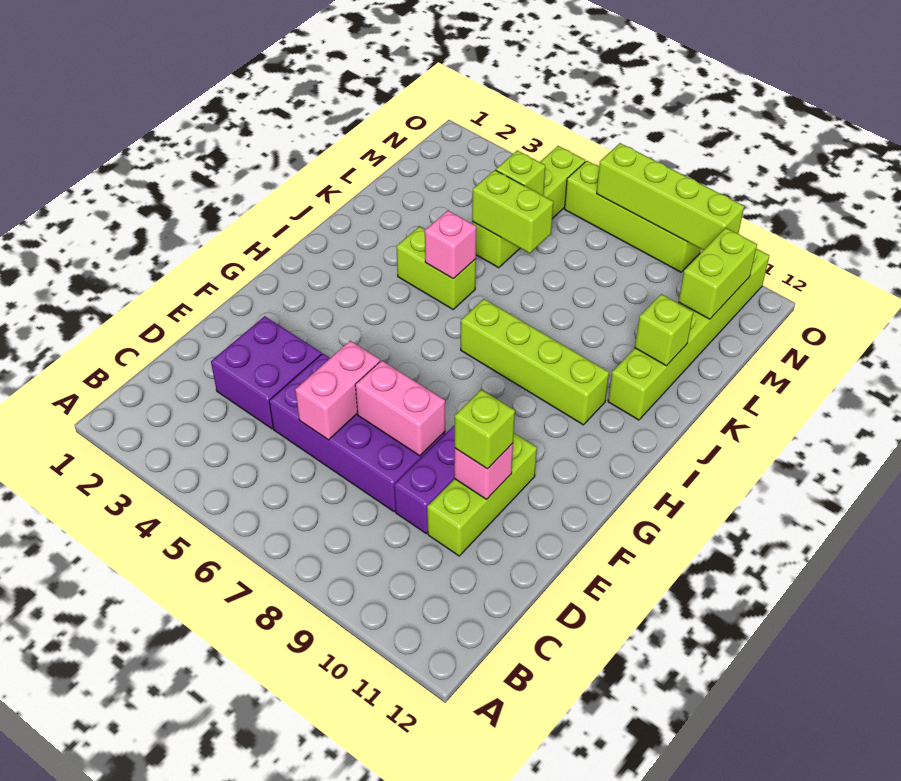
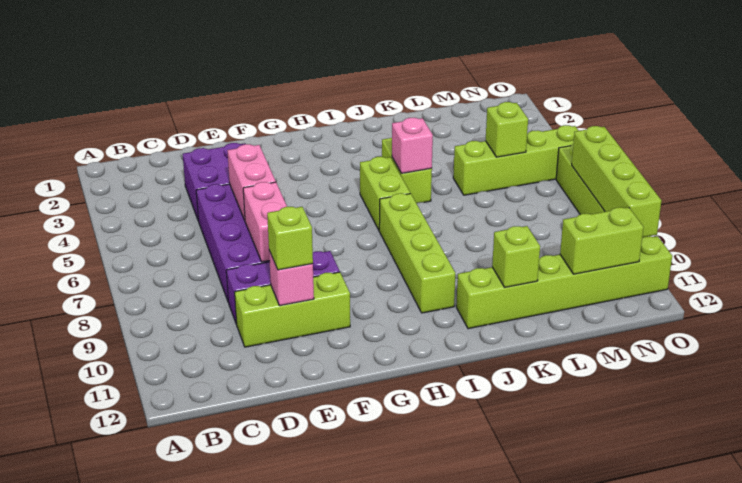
pink brick D6:E6 level 2 -> pink brick E5:E6 level 2
lime brick L5:L6 level 2 -> lime brick I5:I6 level 1

